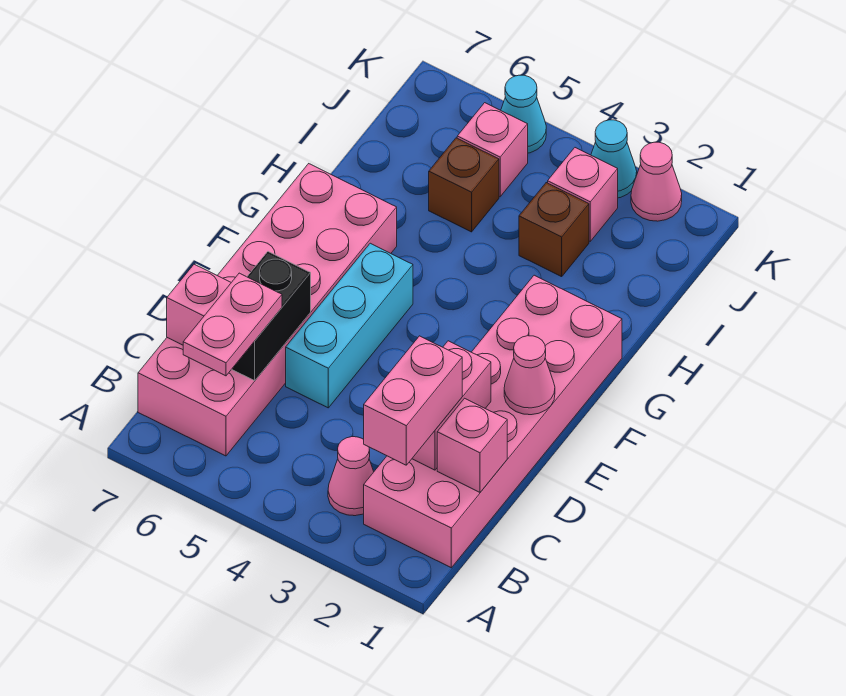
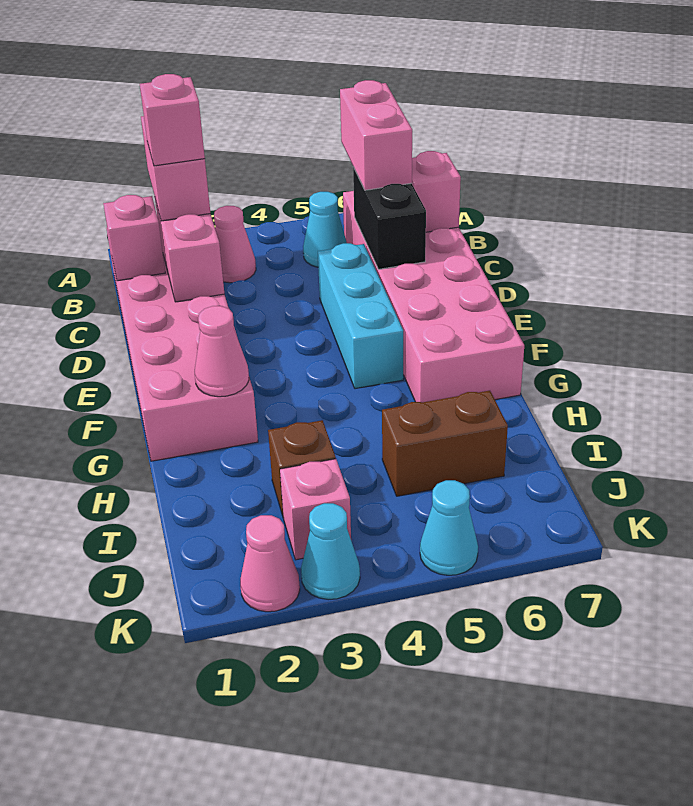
none -> cyan cone B5 level 1
pink plate B6:C6 level 3 -> pink brick B6:C6 level 3
pink cone E1 level 2 -> pink cone G2 level 2
brown brick I5 level 1 -> brown brick I5:I6 level 1
pink brick J5 level 1 -> pink brick C2 level 4

